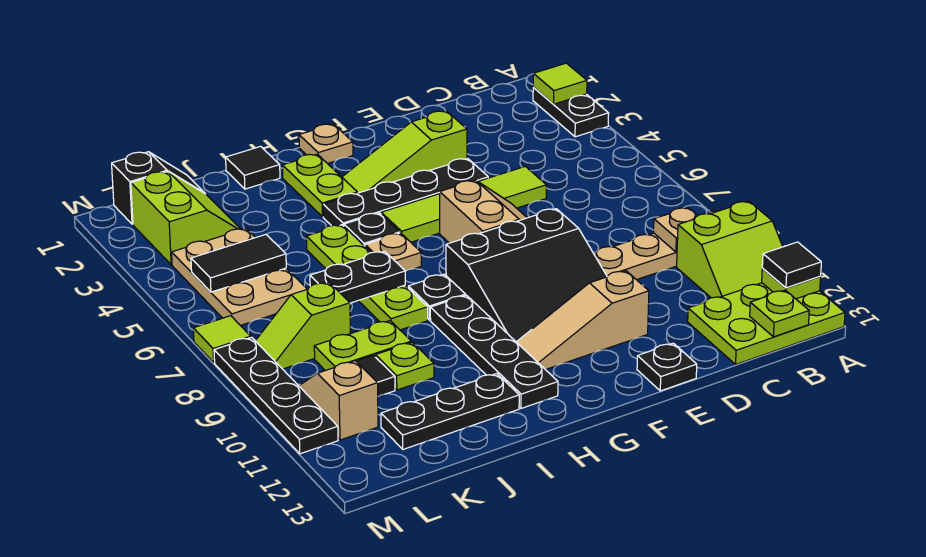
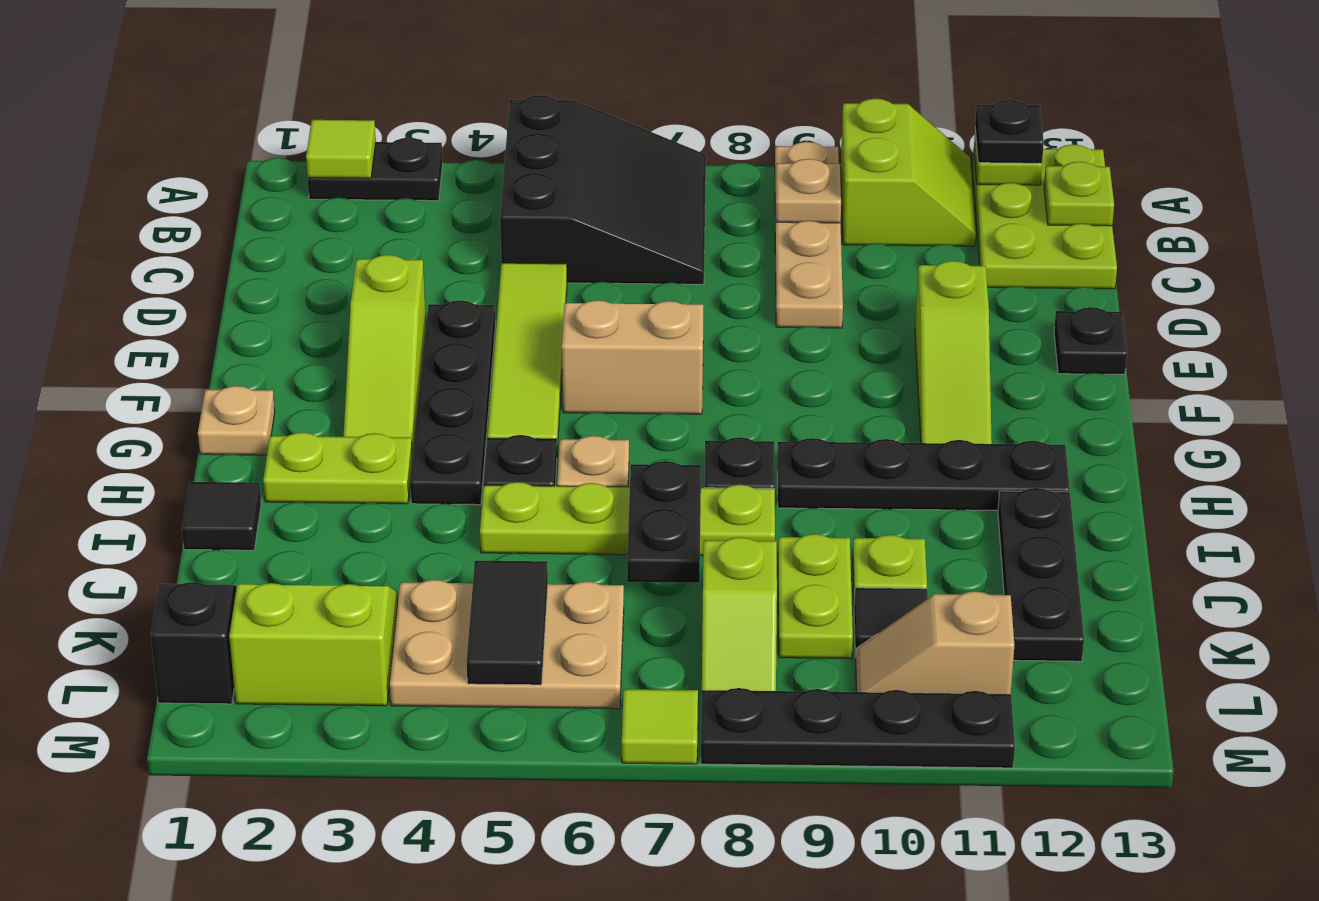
black tile A12 level 3 -> black plate A12 level 3
black slope E8:G10 level 1 top 8 -> black slope A5:C7 level 1 top 5
tan slope E11:G11 level 1 top E -> lime slope E11:G11 level 1 top E

